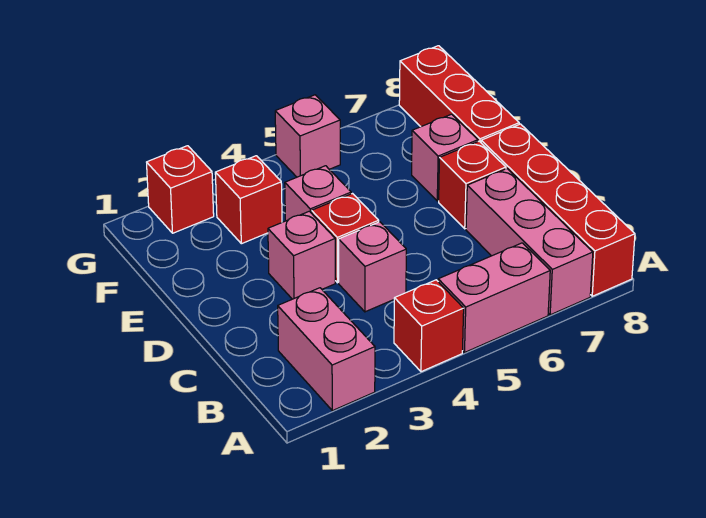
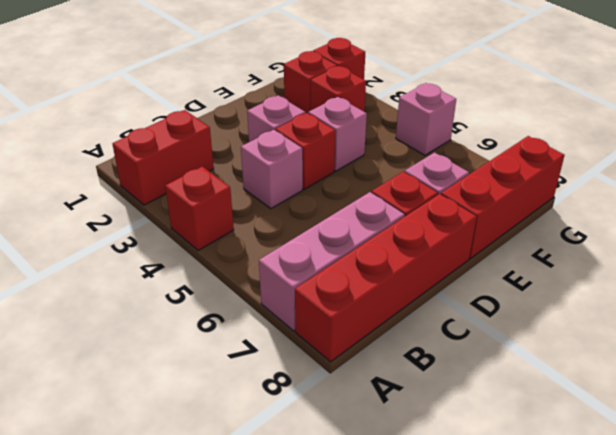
pink brick A2:B2 level 1 -> red brick A2:B2 level 1
pink brick A5:A6 level 1 -> none
none -> red brick F2 level 1

